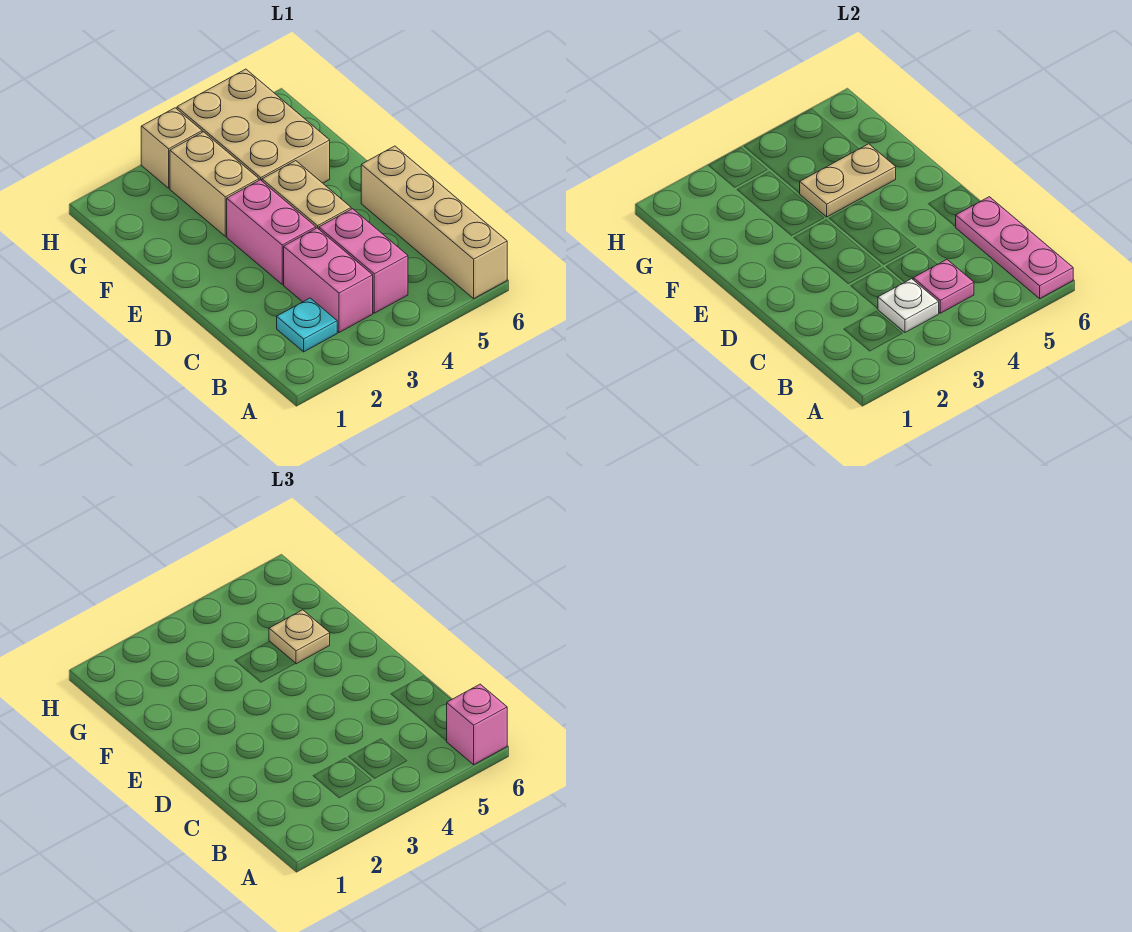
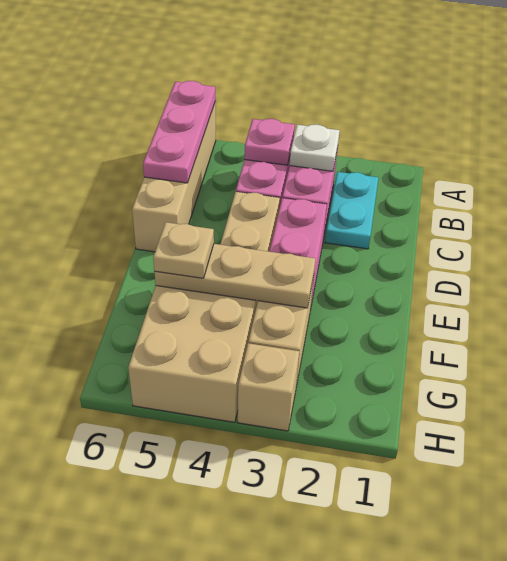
pink brick A6 level 3 -> none
cyan plate B2 level 1 -> cyan plate B2:C2 level 1
tan plate F4:F5 level 2 -> tan plate F3:F5 level 2

